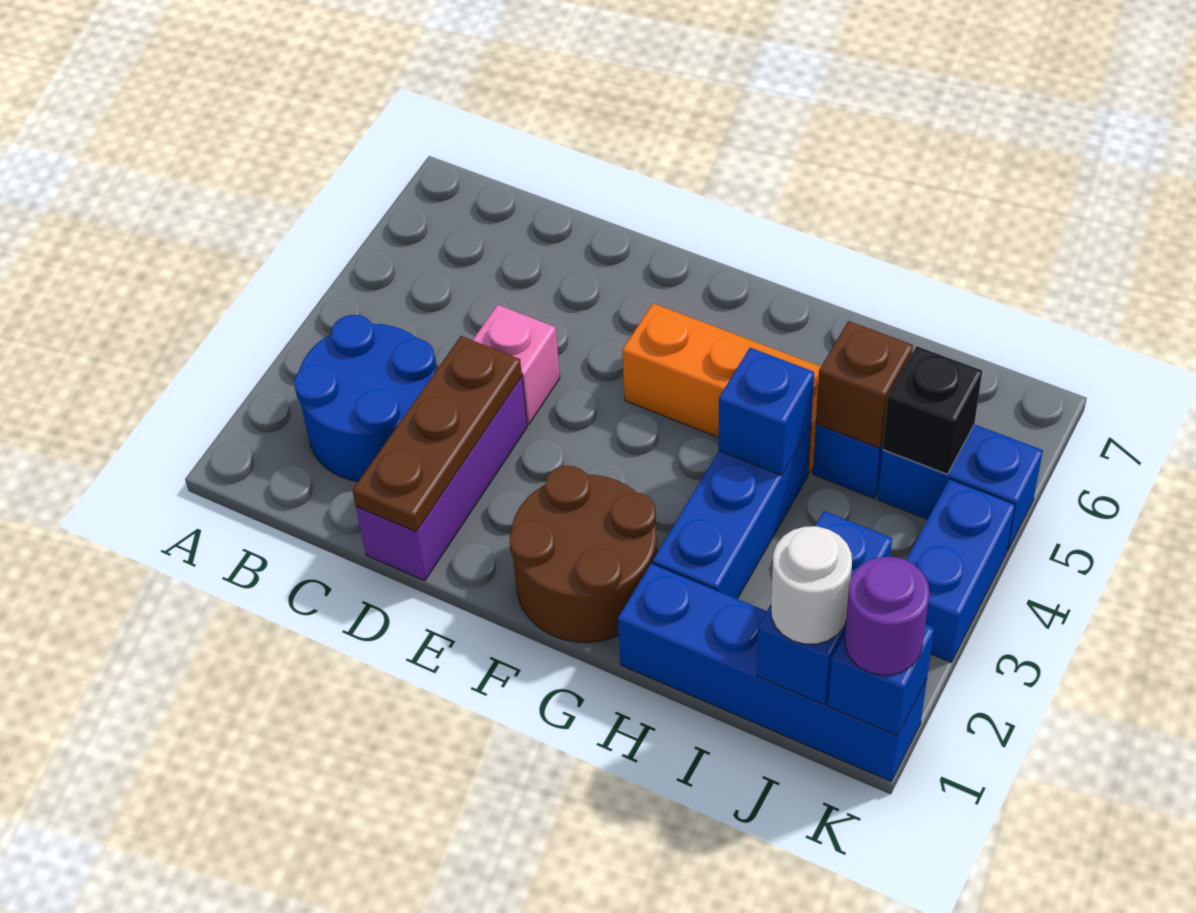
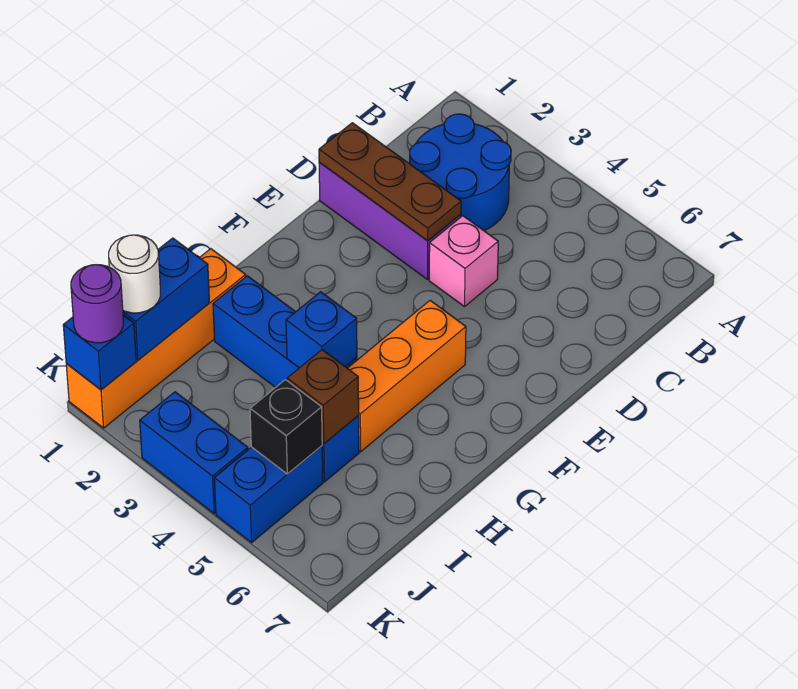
brown round brick F1:G2 level 1 -> none
blue brick H1:K1 level 1 -> orange brick H1:K1 level 1
blue brick J1:J2 level 2 -> blue brick I1:J1 level 2

